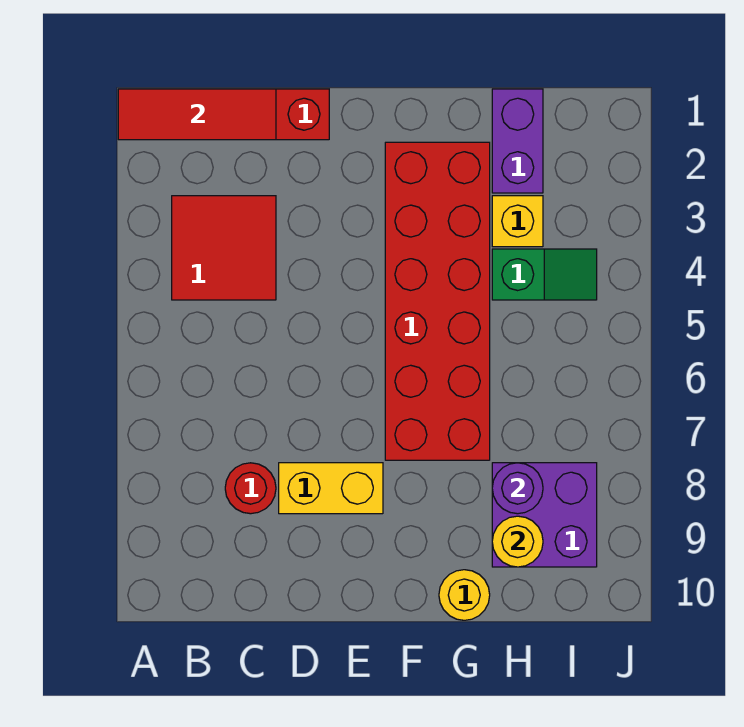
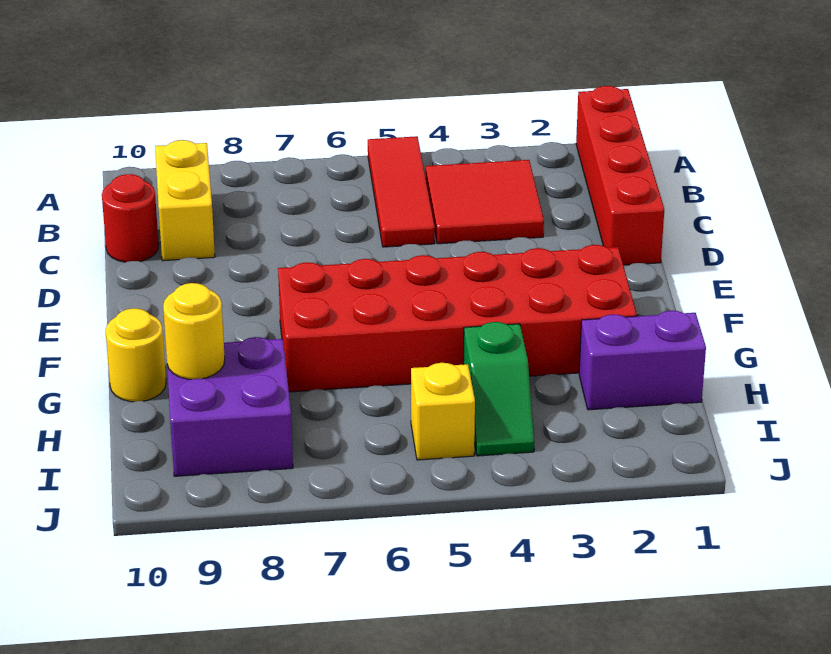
red tile A1:C1 level 2 -> red tile A5:C5 level 1
red round brick C8 level 1 -> red round brick C10 level 1
yellow brick D8:E8 level 1 -> yellow brick B9:C9 level 1
yellow brick H3 level 1 -> yellow brick I5 level 1
purple round brick H8 level 2 -> none

